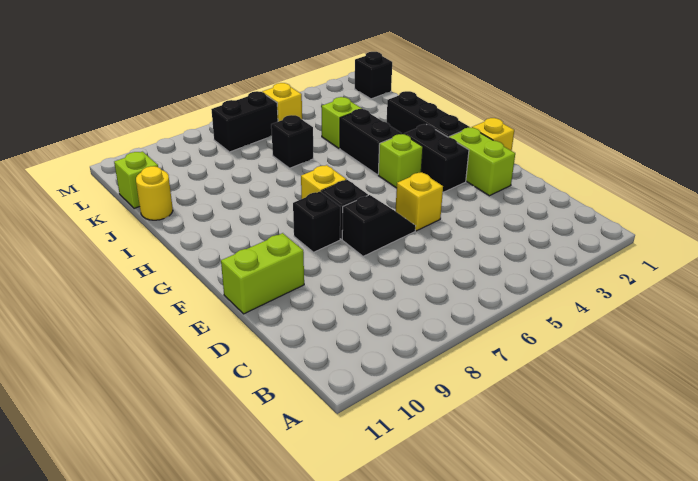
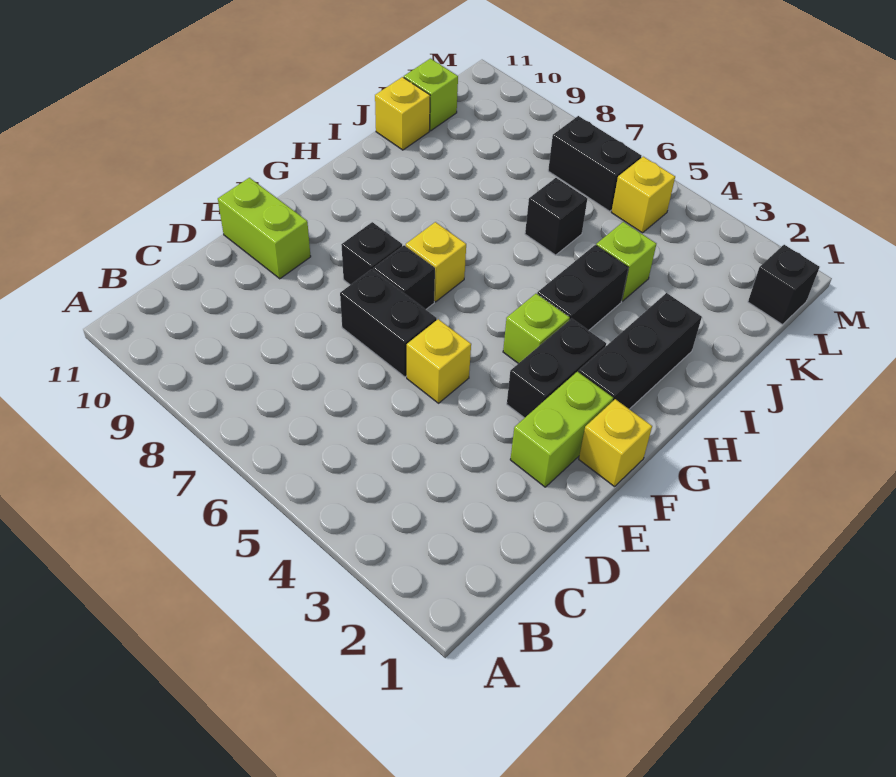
black slope E6:E7 level 1 top 7 -> black brick E6:E7 level 1
yellow round brick J11 level 1 -> yellow brick J11 level 1

